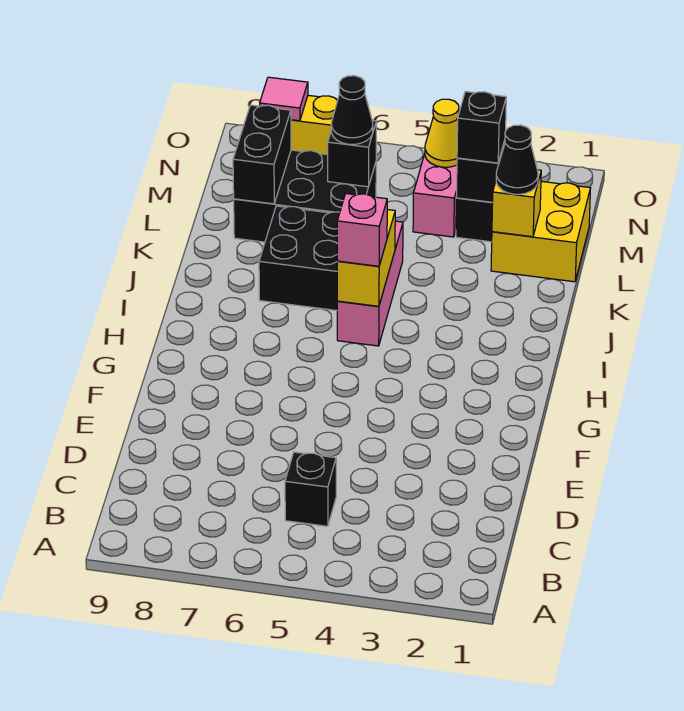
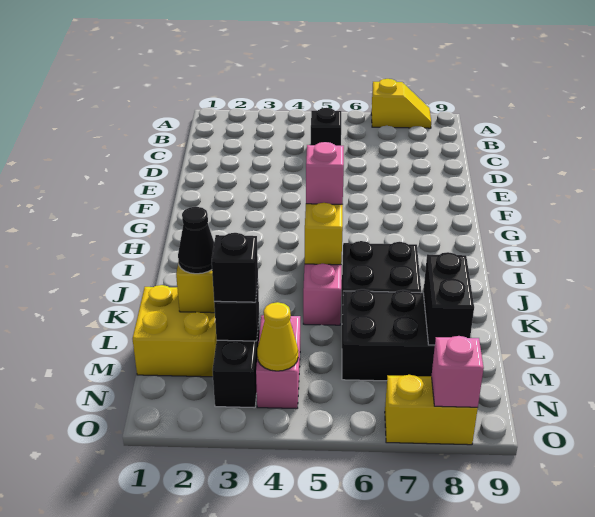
none -> yellow slope A7:A8 level 1 top 7
black brick M6 level 2 -> none
black cone M6 level 3 -> none
pink tile O8 level 2 -> pink brick O8 level 2

